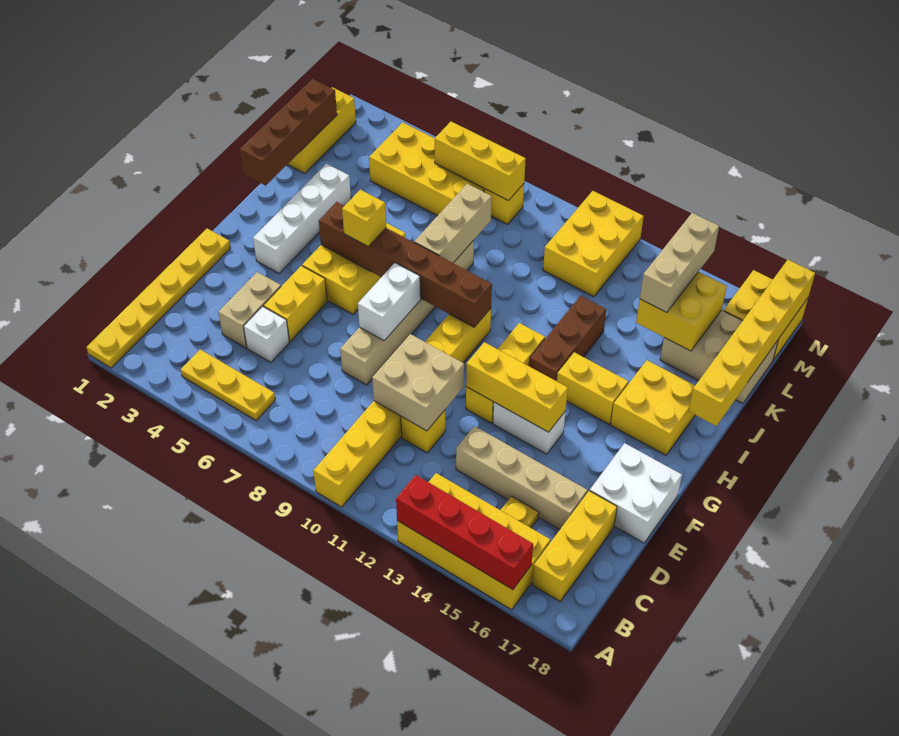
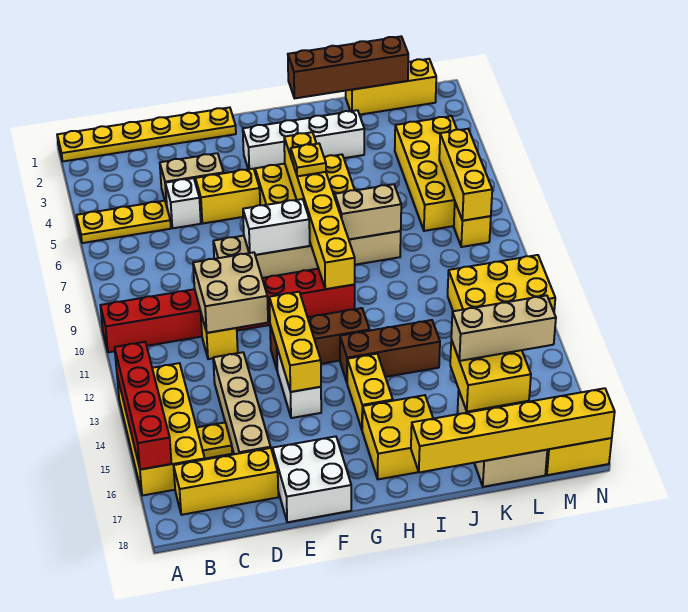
yellow brick A10:H10 level 1 -> red brick A10:H10 level 1
yellow plate B4:B6 level 1 -> yellow plate A5:C5 level 1
yellow brick F12:H12 level 1 -> brown brick F12:H12 level 1
brown brick H5:H10 level 2 -> yellow brick H5:H10 level 2
yellow brick H6 level 3 -> yellow plate H6 level 3
tan brick I8:K8 level 2 -> tan brick I8:J8 level 2

